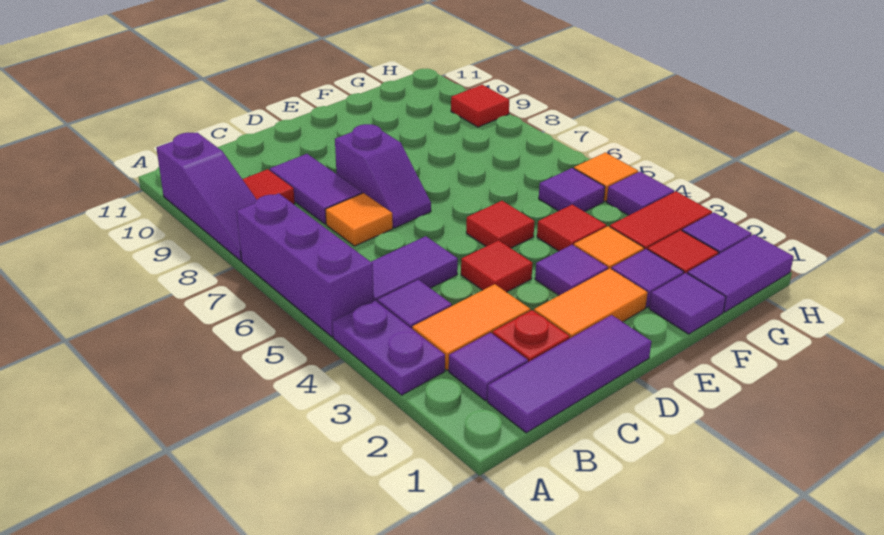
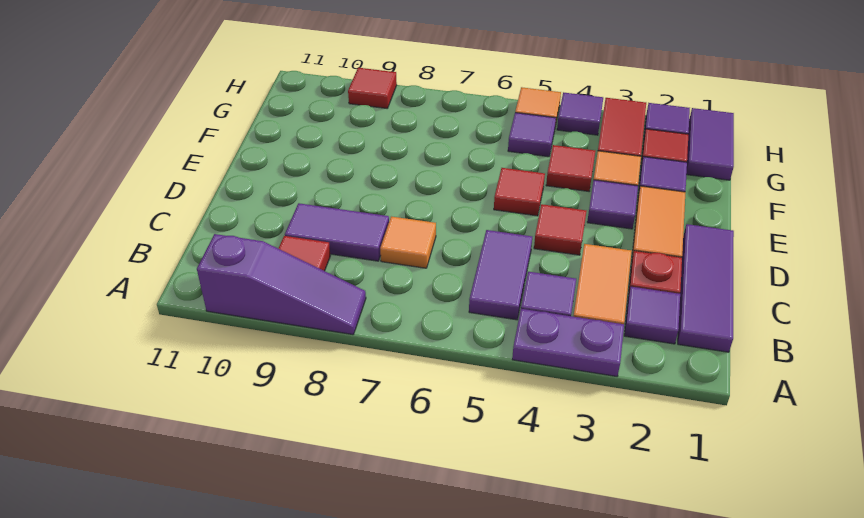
purple brick A5:A7 level 1 -> none
purple slope D7:D8 level 1 top 8 -> none
purple tile F1 level 1 -> none

